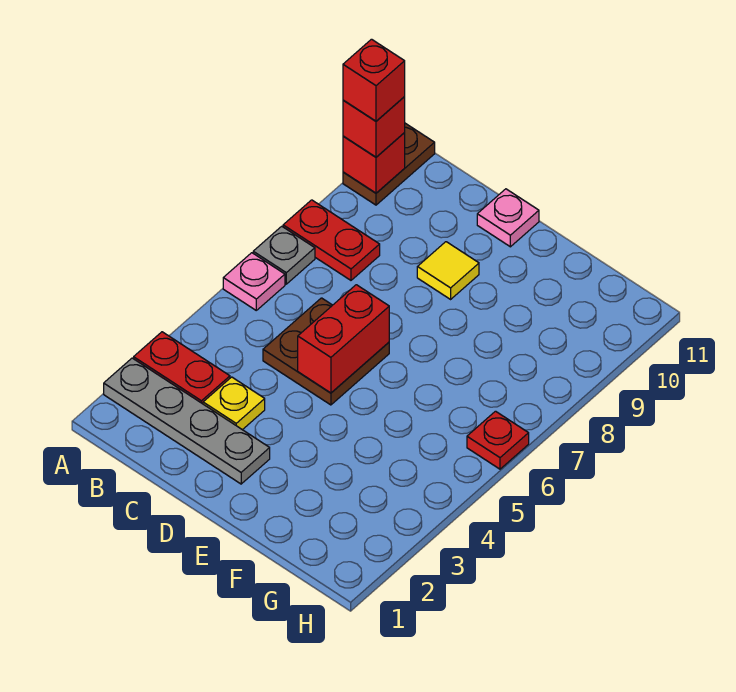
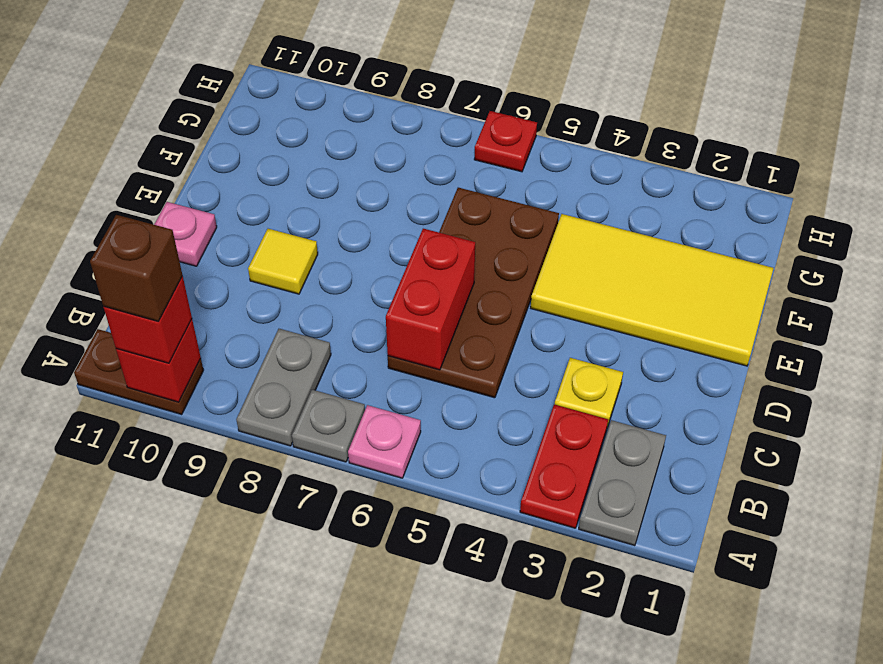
grey plate A2:D2 level 1 -> grey plate A2:B2 level 1
red plate A8:B8 level 1 -> grey plate A8:B8 level 1
red brick A10 level 4 -> brown brick A10 level 4
brown plate C5:D6 level 1 -> brown plate C5:F6 level 1
red brick D5:D6 level 2 -> red brick C6:D6 level 2
none -> yellow tile E1:F4 level 1

